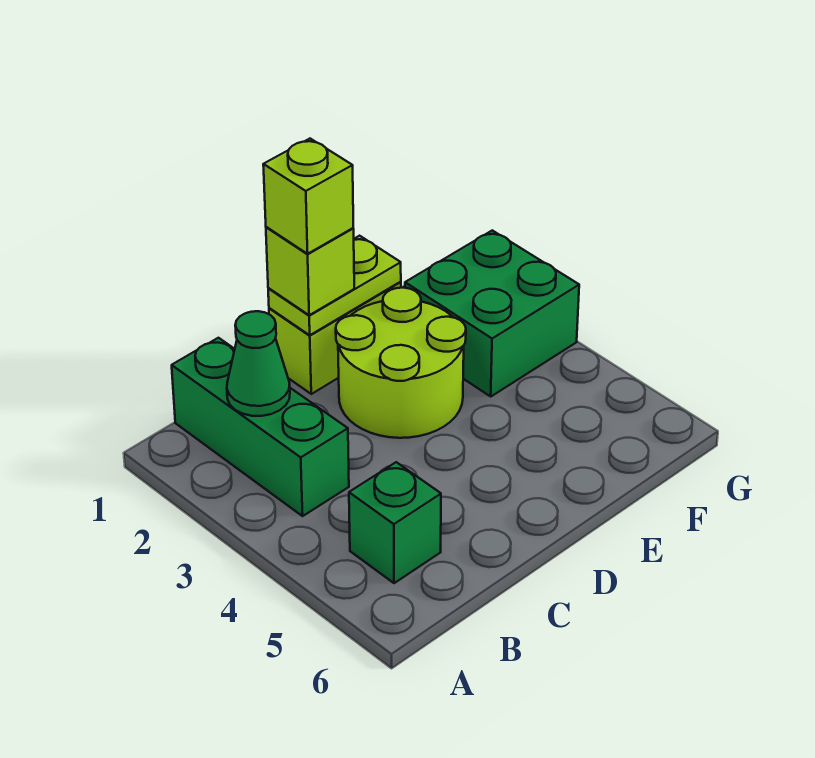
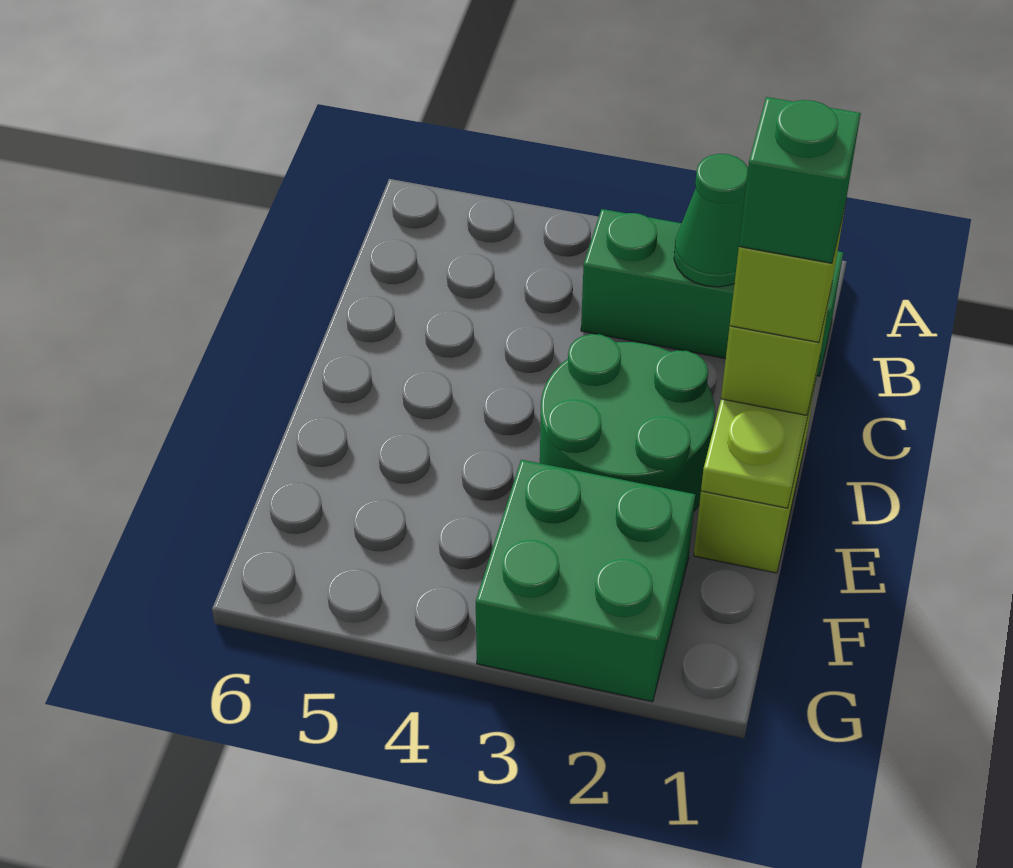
green brick B5 level 1 -> green brick D1 level 5
lime round brick D2:E3 level 1 -> green round brick D2:E3 level 1

